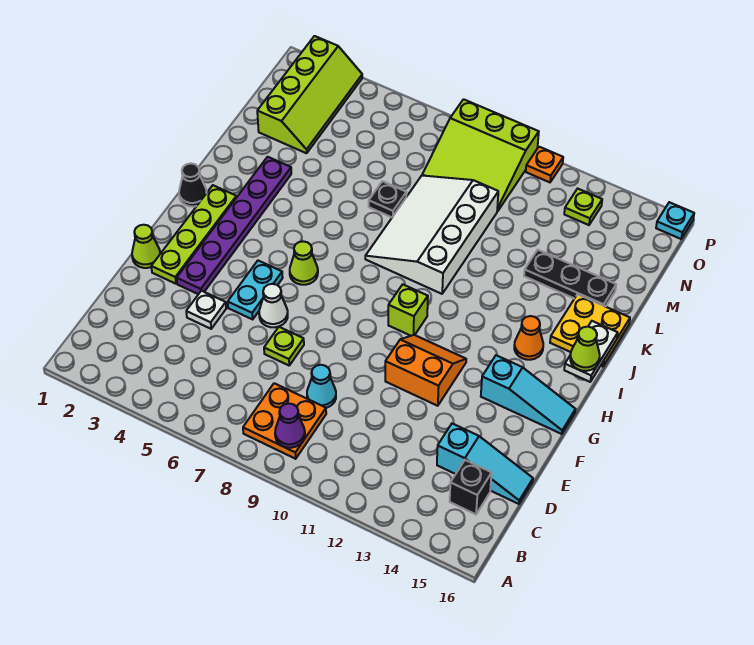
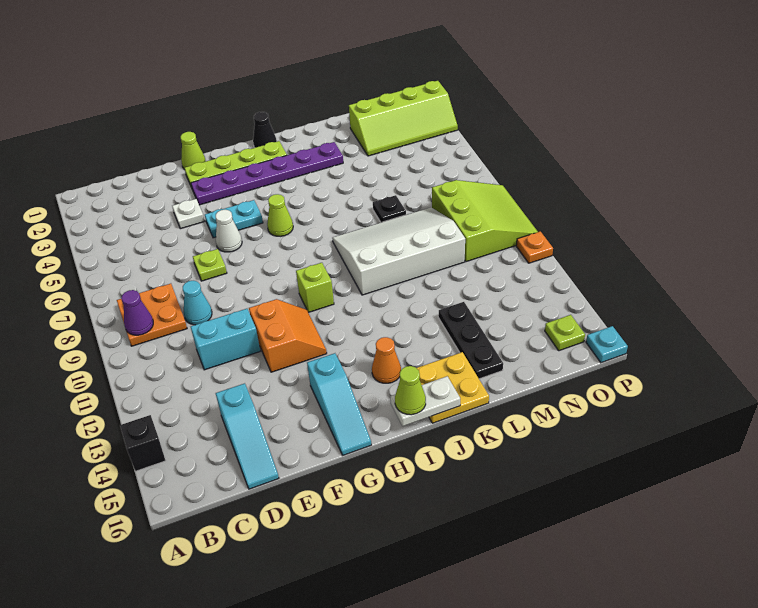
black brick C15 level 1 -> black brick A14 level 1
none -> cyan brick D11:E11 level 1
lime slope N8:P10 level 1 top P -> lime slope N8:P10 level 1 top N
lime plate O13 level 1 -> lime plate O15 level 1

